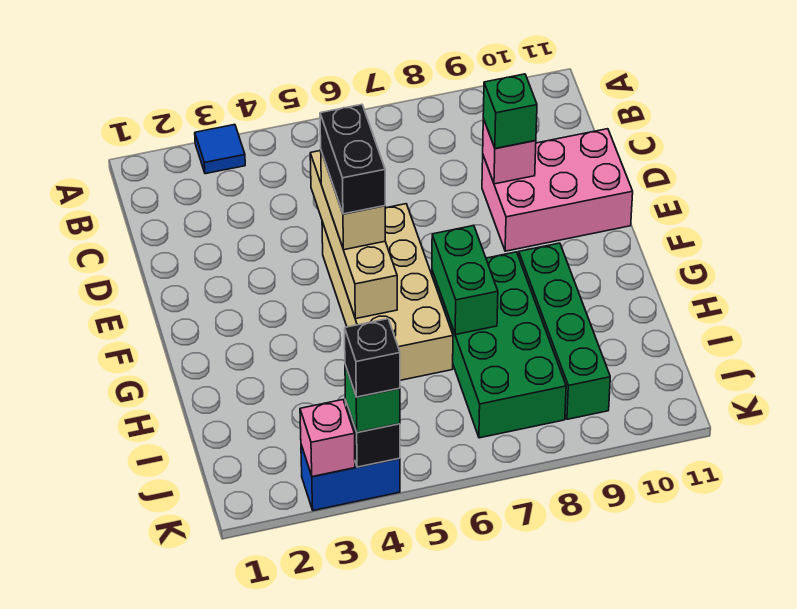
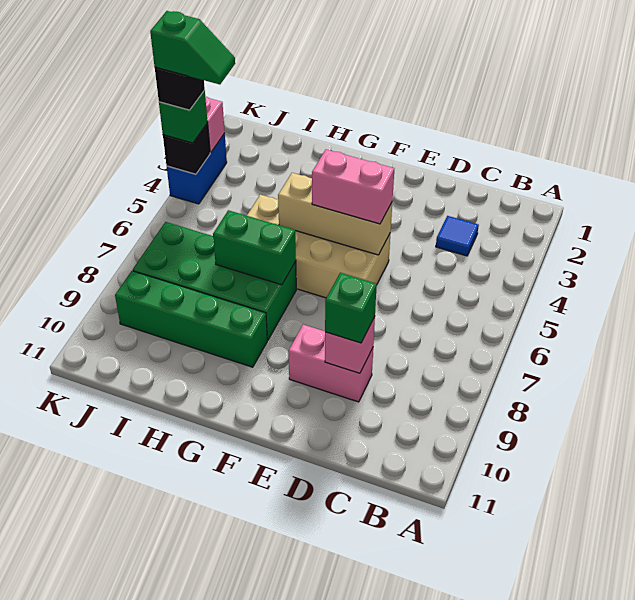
blue tile A3 level 1 -> blue tile C3 level 1
tan brick D5:G5 level 2 -> tan brick E5:G5 level 2
pink brick D9:E11 level 1 -> pink brick D9:E9 level 1
tan brick E5:F5 level 3 -> pink brick E5:F5 level 3
black brick E5:F5 level 4 -> none
none -> green slope J4:K4 level 5 top K

